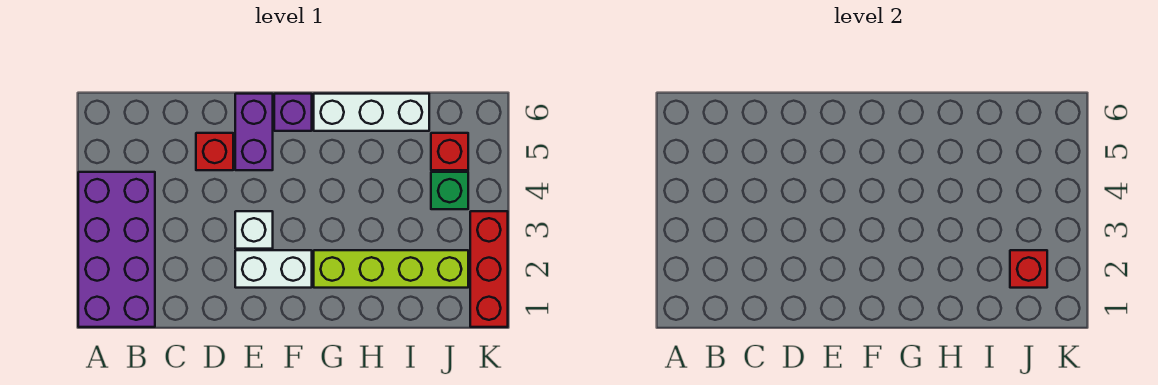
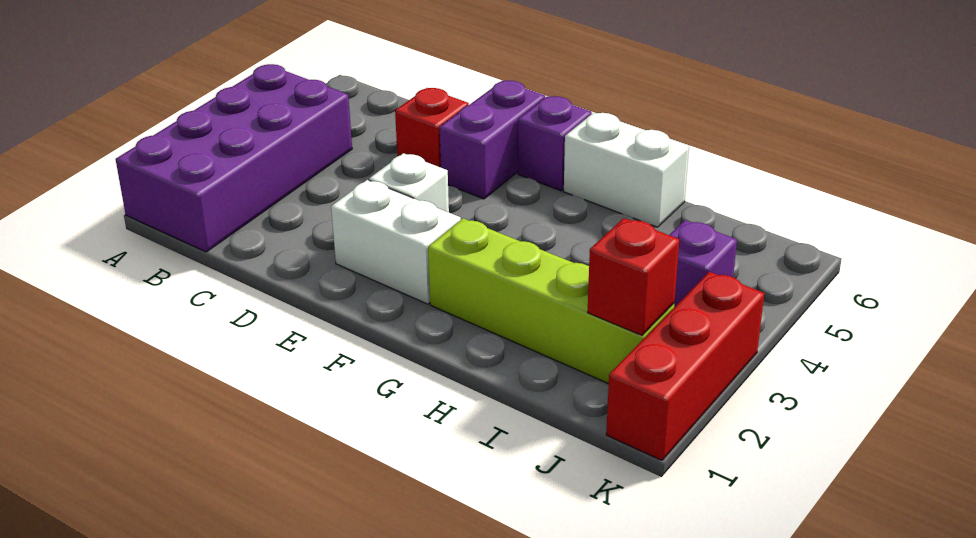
white brick G6:I6 level 1 -> white brick G6:H6 level 1
green brick J4 level 1 -> purple brick J4 level 1
red brick J5 level 1 -> none

